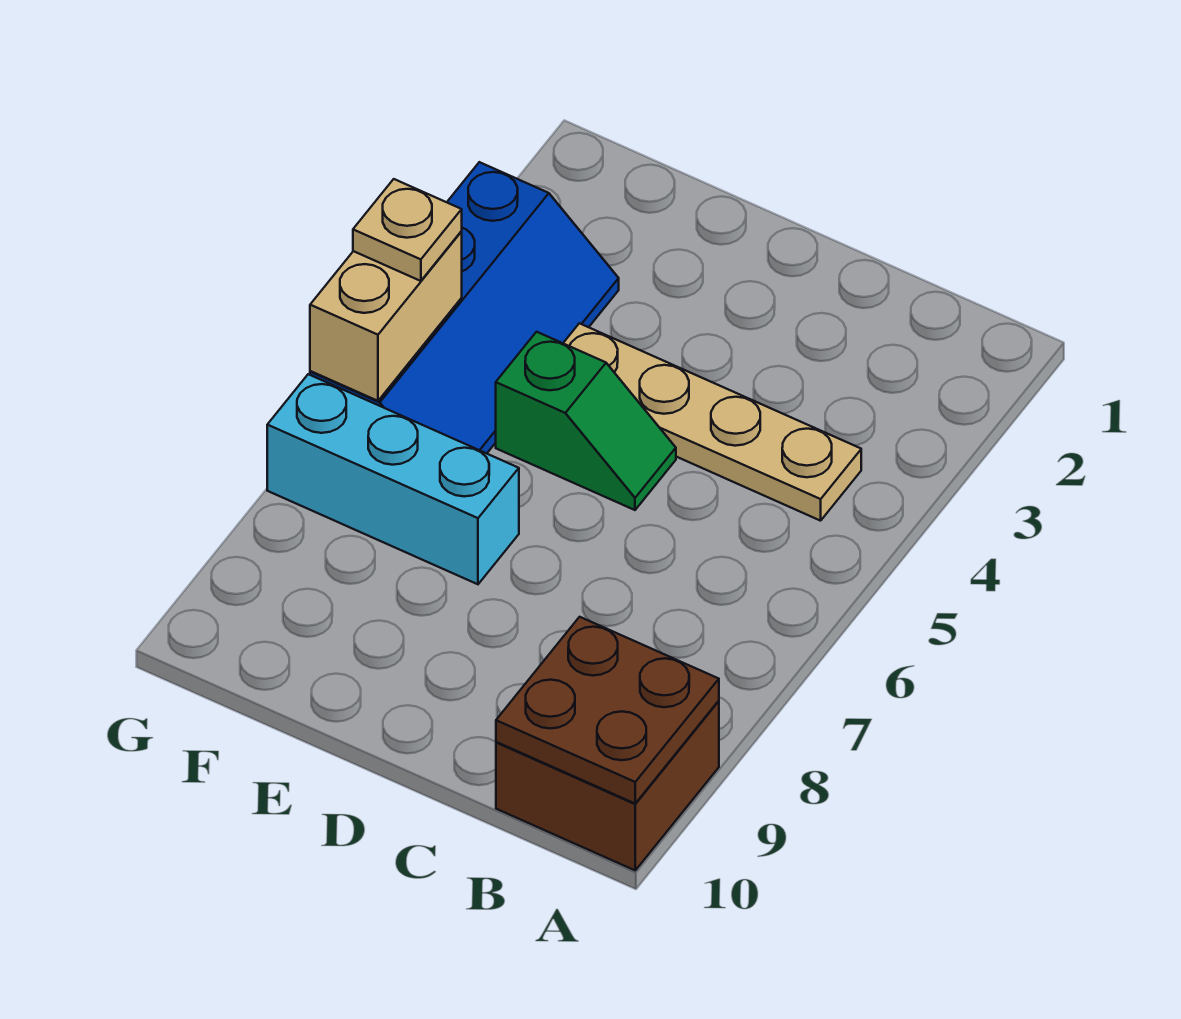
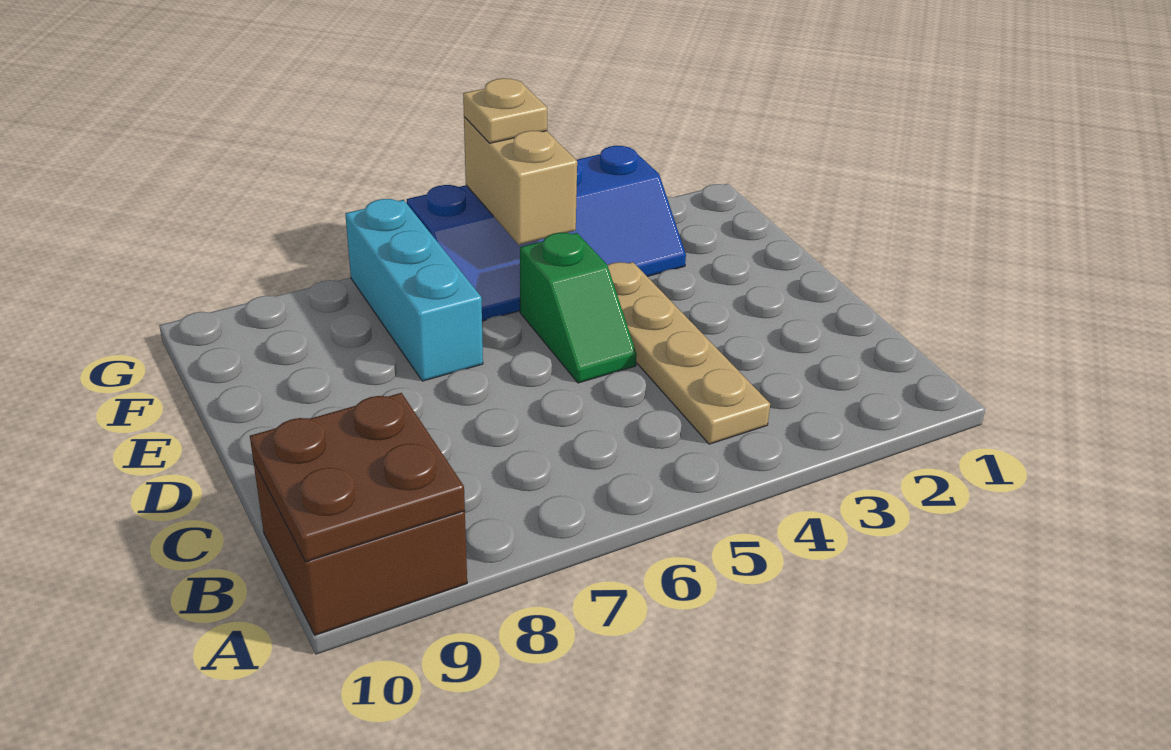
tan brick G5:G6 level 2 -> tan brick F5:G5 level 2

